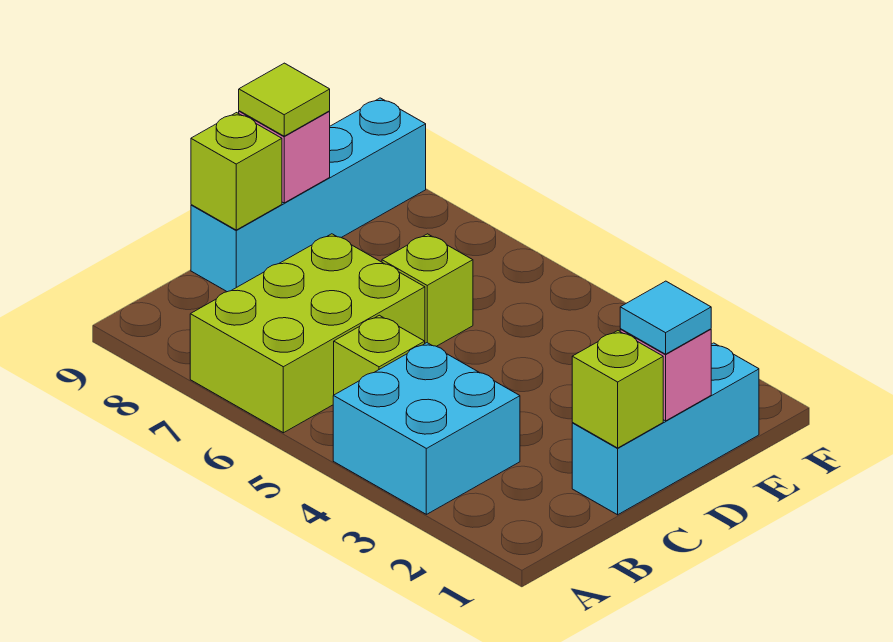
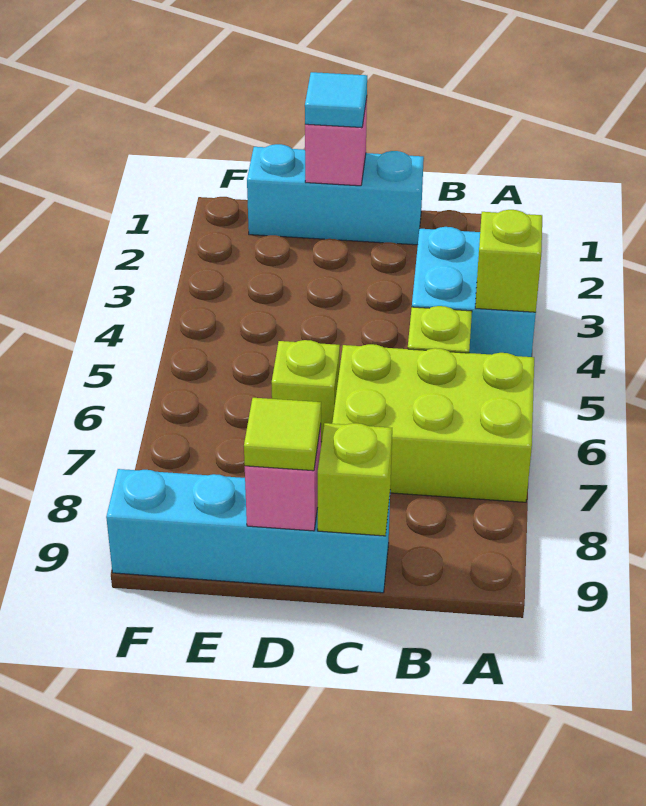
lime brick C1 level 2 -> lime brick A4 level 2

